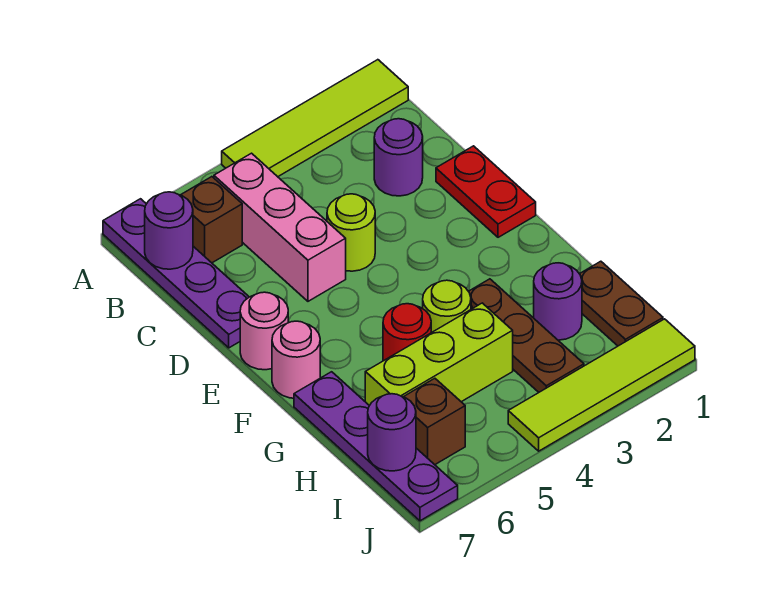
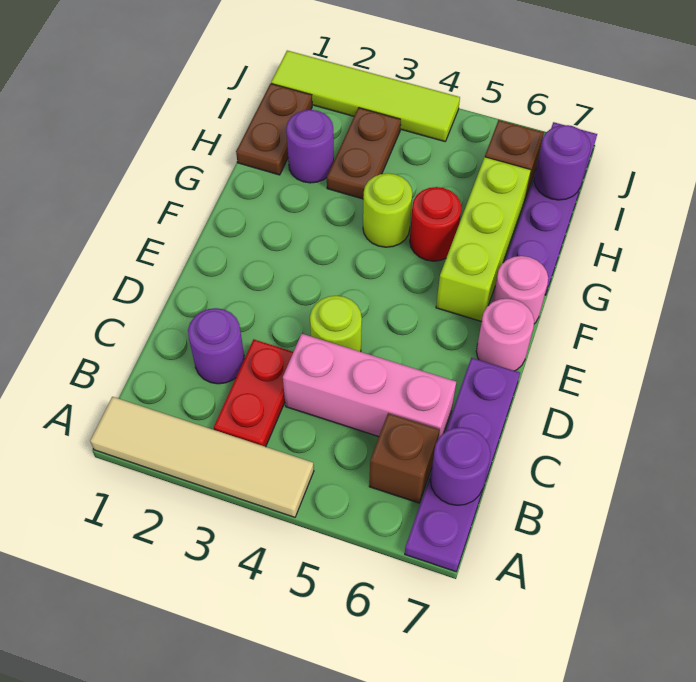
lime tile A1:A4 level 1 -> tan tile A1:A4 level 1
pink brick B5:D5 level 1 -> pink brick C4:C6 level 1
red plate D1:E1 level 1 -> red plate B3:C3 level 1
brown plate G3:I3 level 1 -> brown plate H3:I3 level 1
lime brick H4:H6 level 1 -> lime brick F6:H6 level 1

